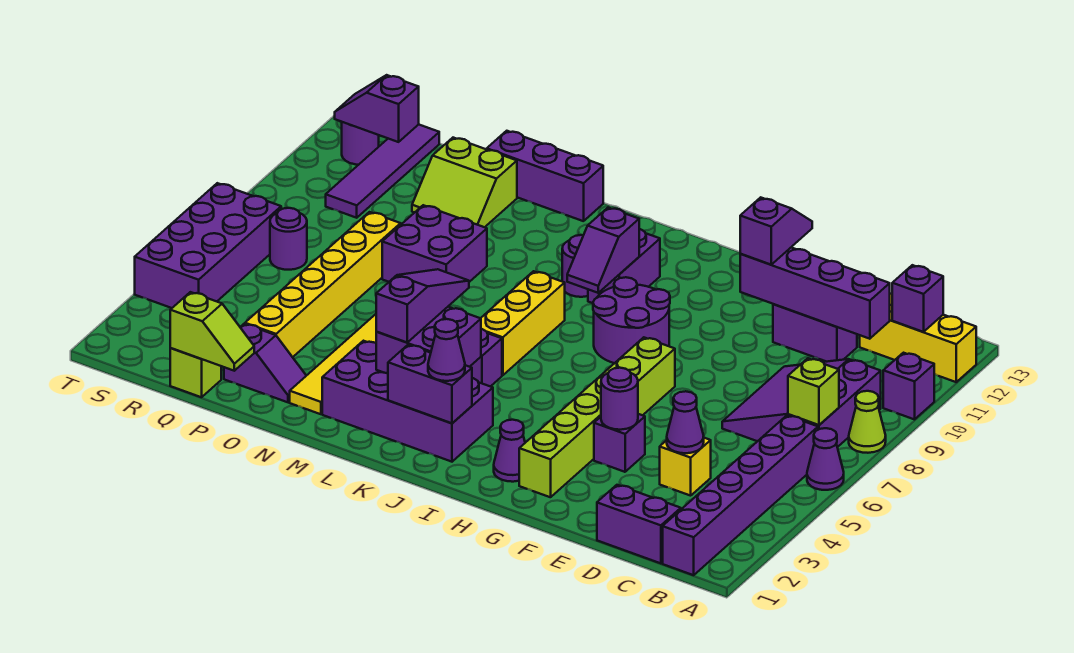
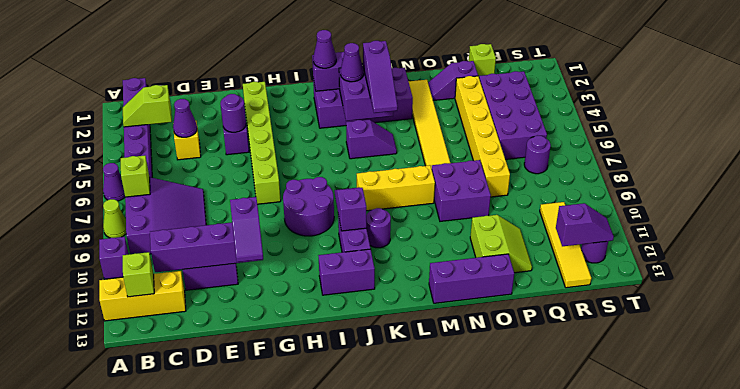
purple brick B12 level 2 -> lime brick B12 level 2
purple brick C1:D1 level 1 -> purple brick I12:J12 level 1
purple cone H2 level 1 -> purple cone K3 level 3
yellow brick K6:K8 level 1 -> yellow brick K8:M8 level 1
lime slope O11:P12 level 1 top 12 -> lime slope O11:P12 level 1 top O
lime slope P1:Q1 level 2 top Q -> lime slope B3:C3 level 2 top C
purple tile R10:R13 level 1 -> yellow tile R10:R13 level 1
purple brick S4:T7 level 1 -> purple brick Q3:R6 level 1

